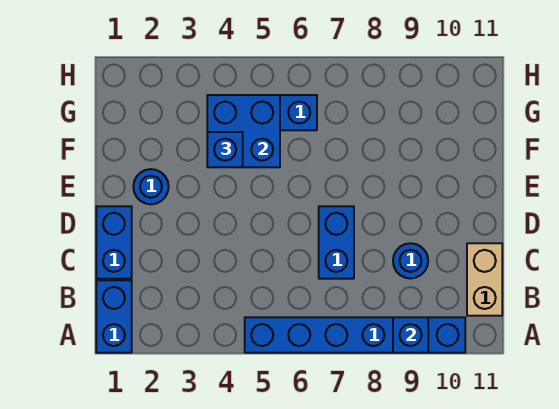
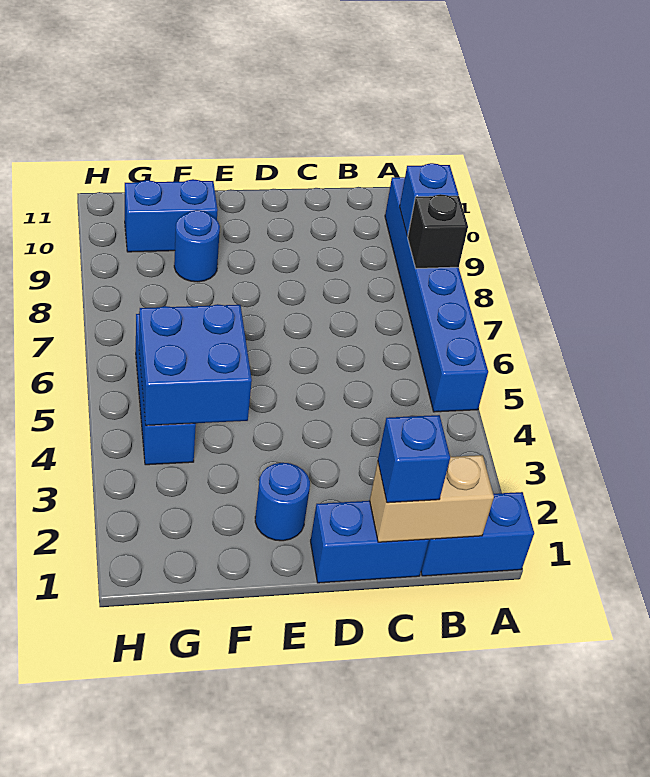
none -> black brick A8 level 2
tan brick B11:C11 level 1 -> tan brick B1:C1 level 2
blue brick C7:D7 level 1 -> blue brick F10:G10 level 1
blue round brick C9 level 1 -> blue round brick F9 level 1
blue brick F4 level 3 -> blue brick C1 level 3

